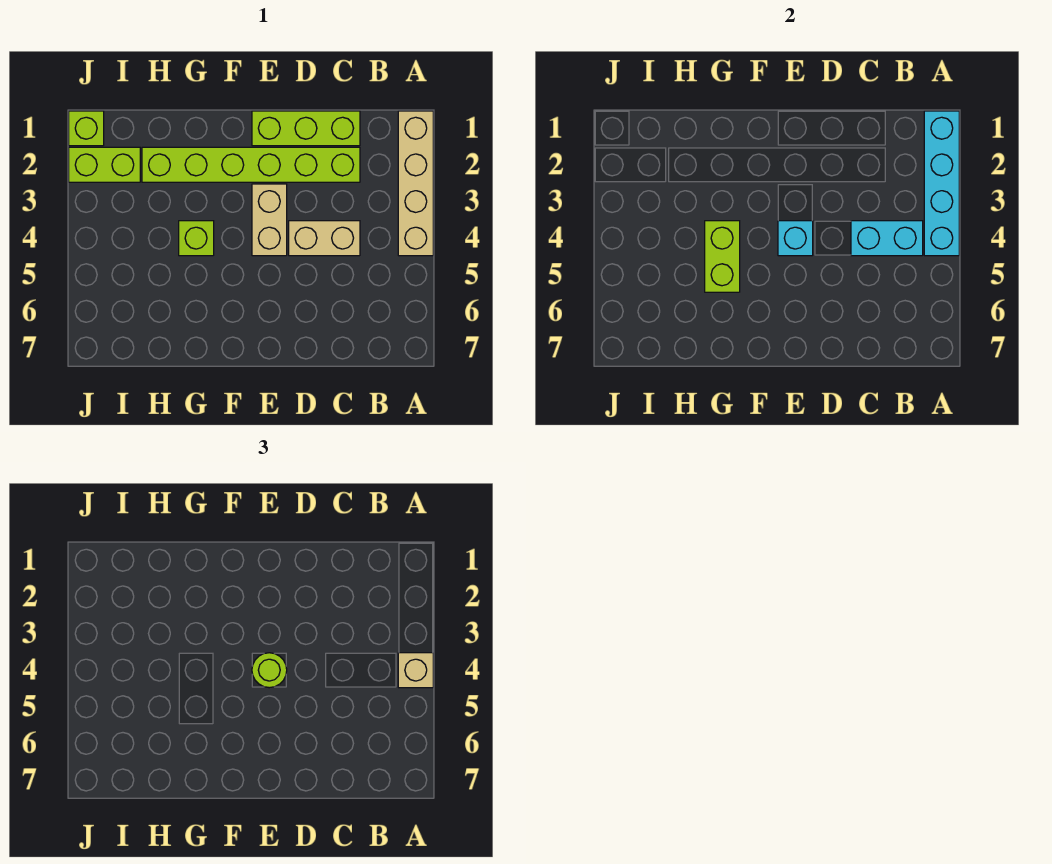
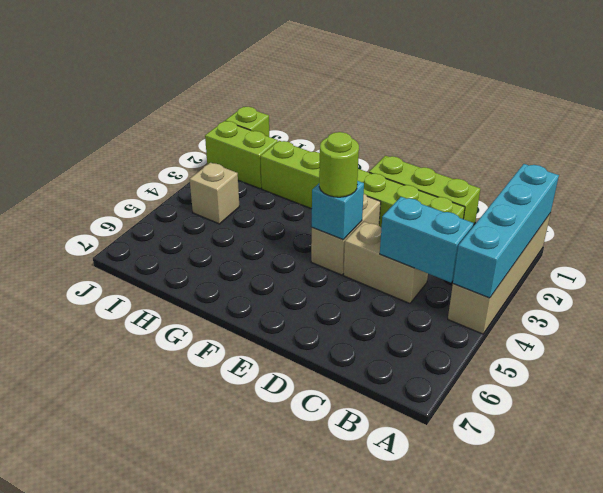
tan brick A4 level 3 -> tan brick I4 level 1
lime brick G4 level 1 -> none
lime brick G4:G5 level 2 -> none

